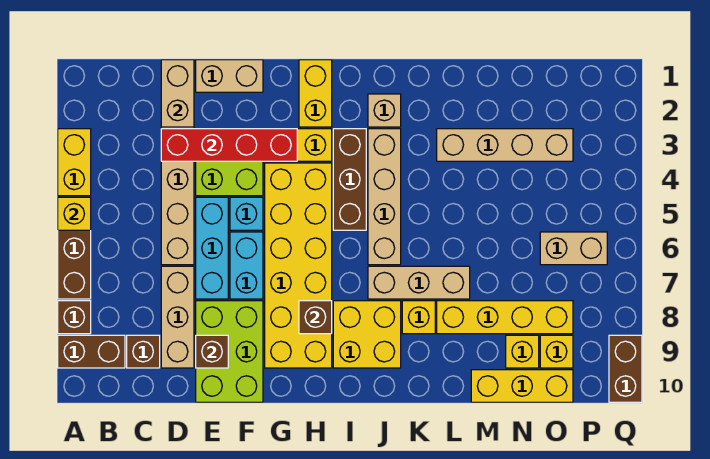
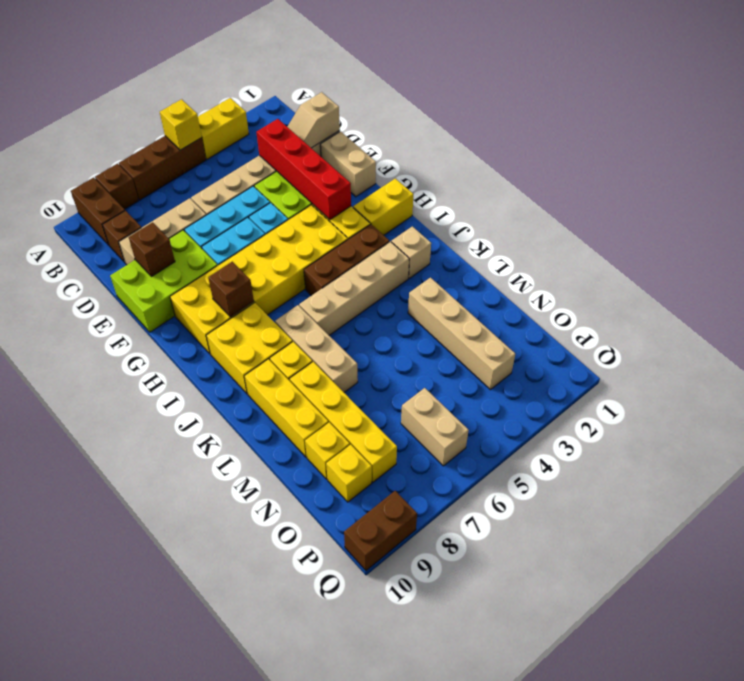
tan brick D1:D2 level 2 -> tan slope D1:D2 level 2 top 1
yellow brick M10:O10 level 1 -> yellow brick K9:M9 level 1

